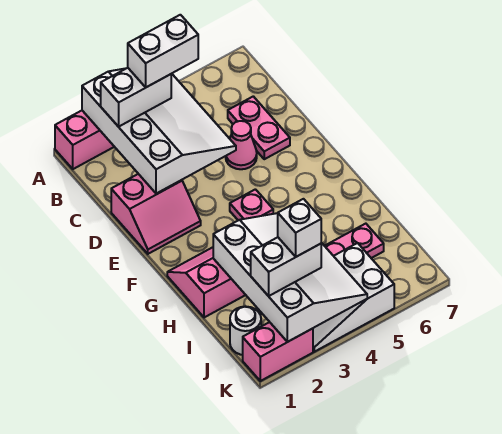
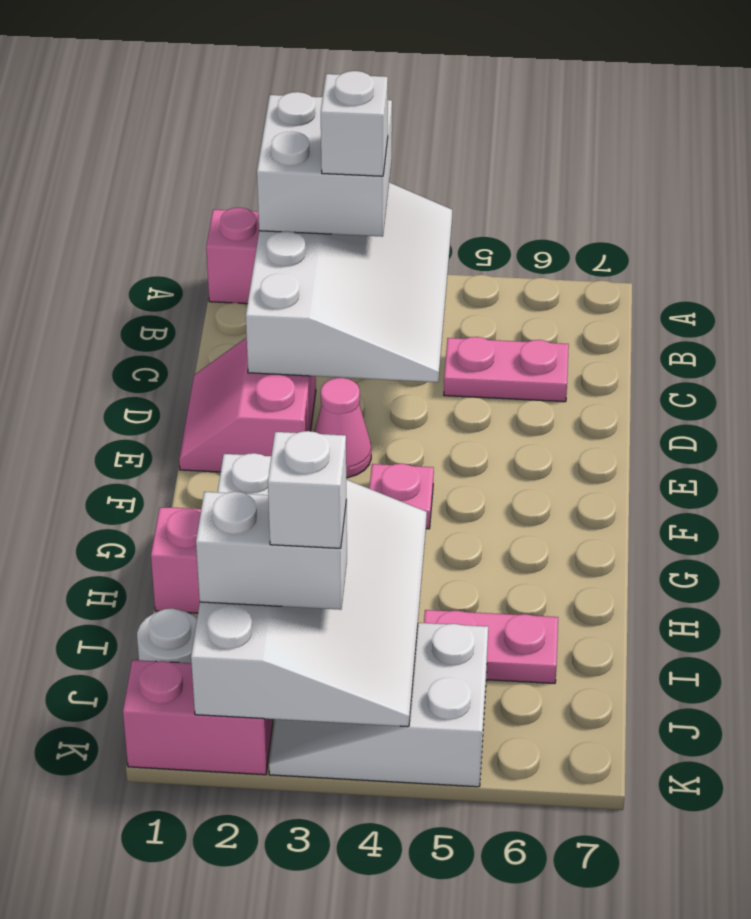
white brick B2:B3 level 3 -> white brick A2:B3 level 3
white brick B3:B4 level 4 -> white brick B3 level 4
pink plate C6:D6 level 1 -> pink plate C5:C6 level 1
pink slope D1:E2 level 1 top D -> pink slope D1:E2 level 1 top 2
pink cone D5 level 1 -> pink cone E3 level 1

